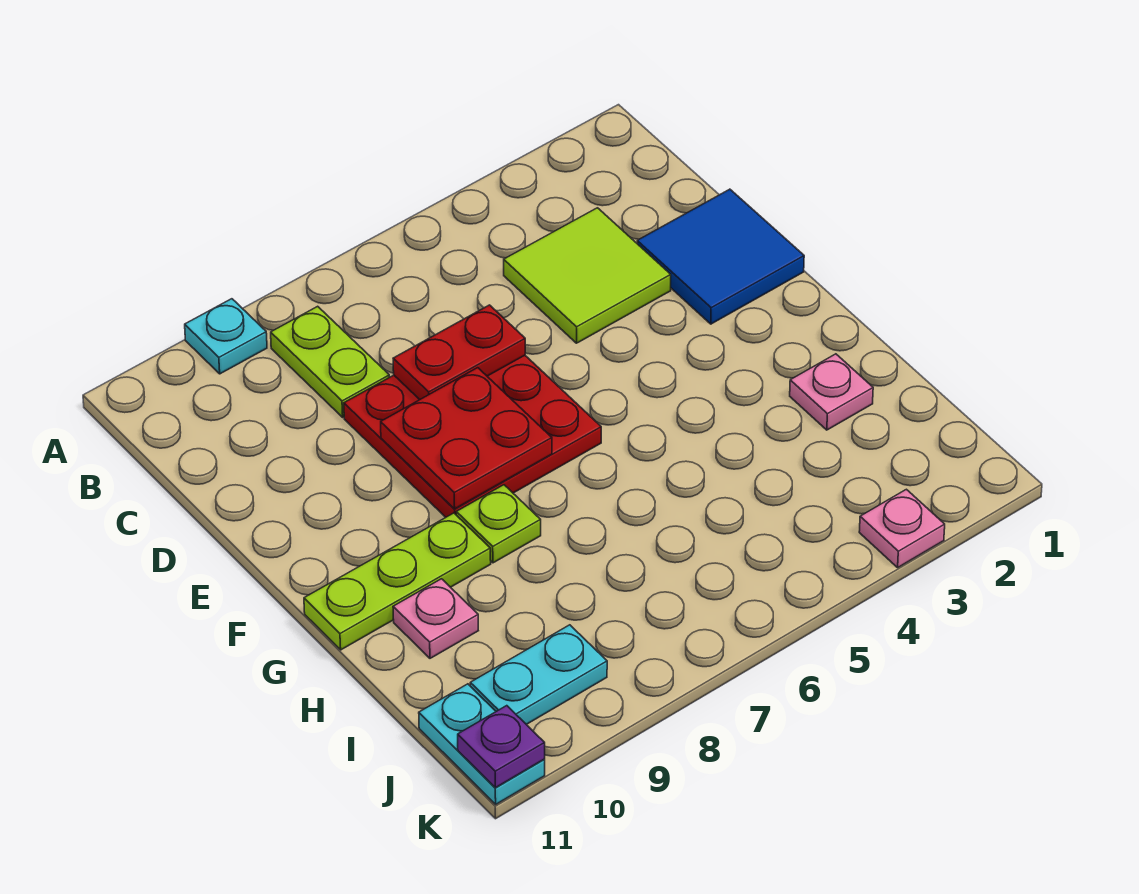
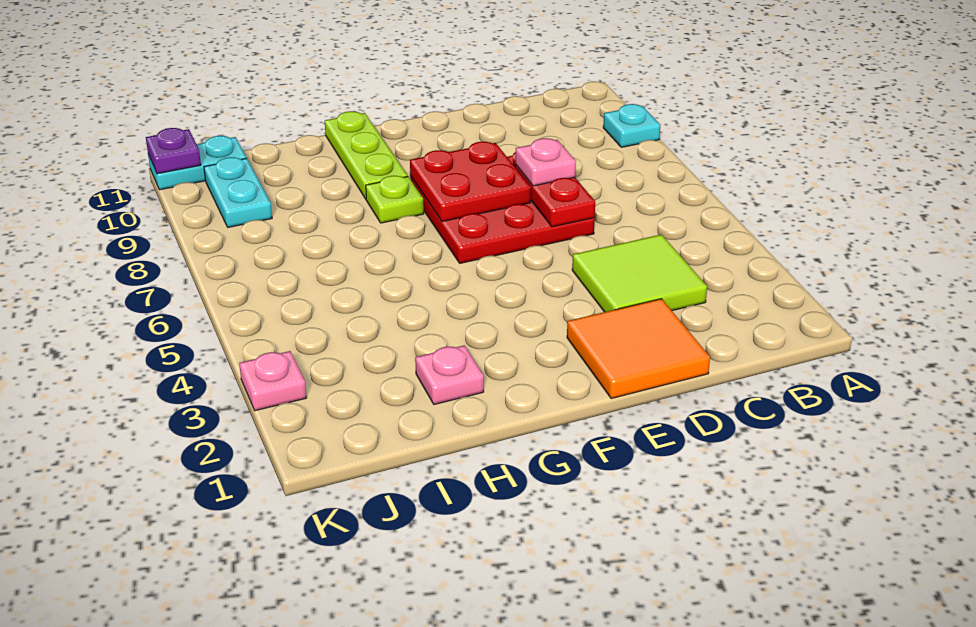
lime plate B8:C8 level 1 -> none
blue tile D1:E2 level 1 -> orange tile D1:E2 level 1
pink plate H10 level 1 -> pink plate D7 level 3

